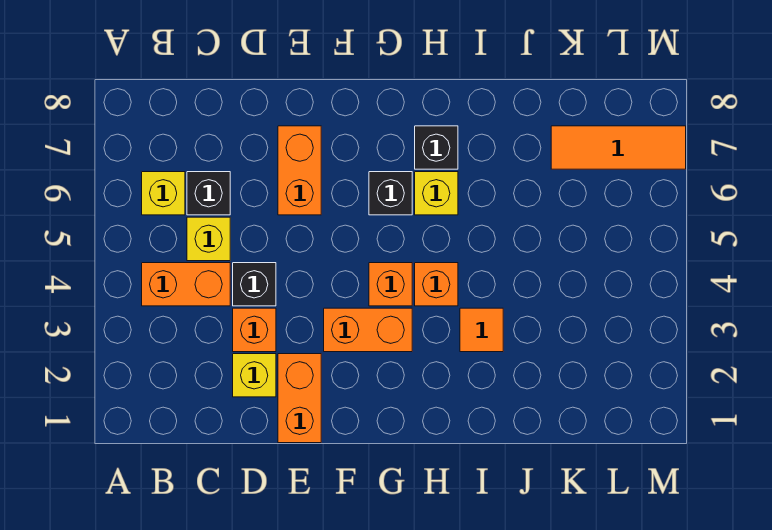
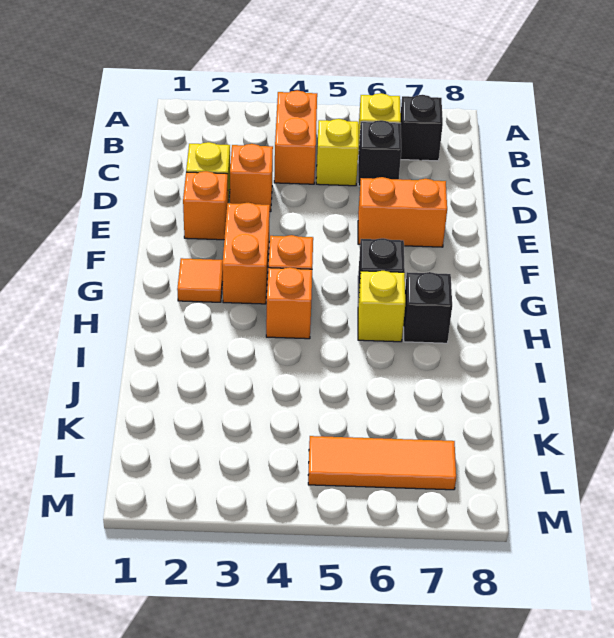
black brick D4 level 1 -> black brick B7 level 1
orange brick E1:E2 level 1 -> orange brick E2 level 1
orange tile I3 level 1 -> orange tile G2 level 1
orange tile K7:M7 level 1 -> orange tile L5:L7 level 1

